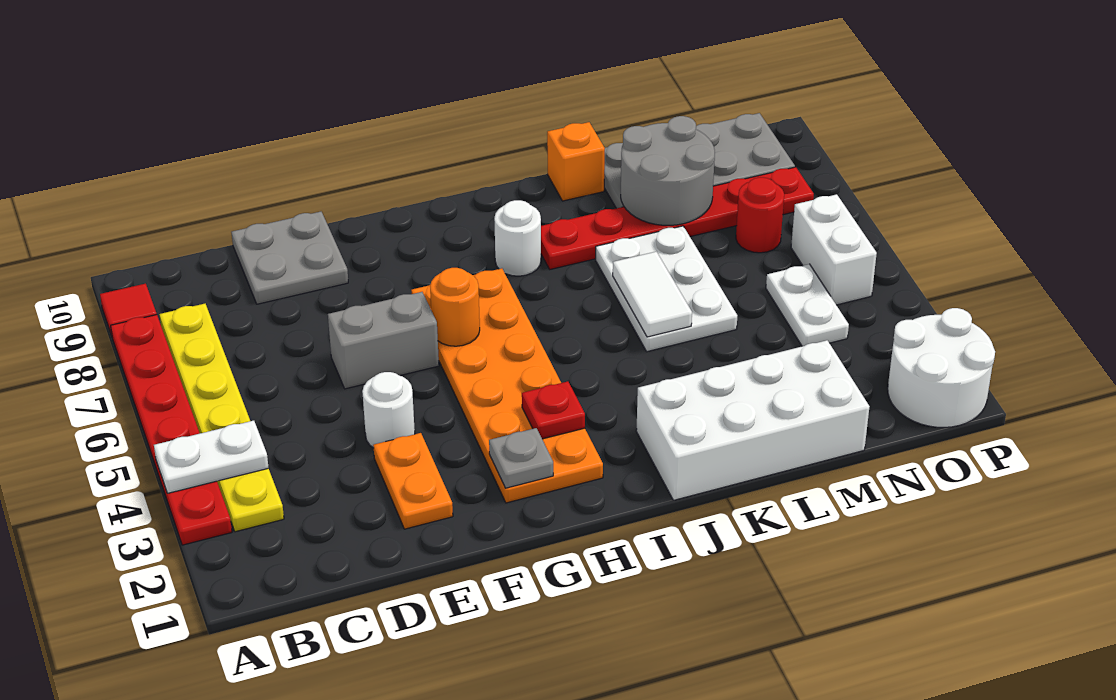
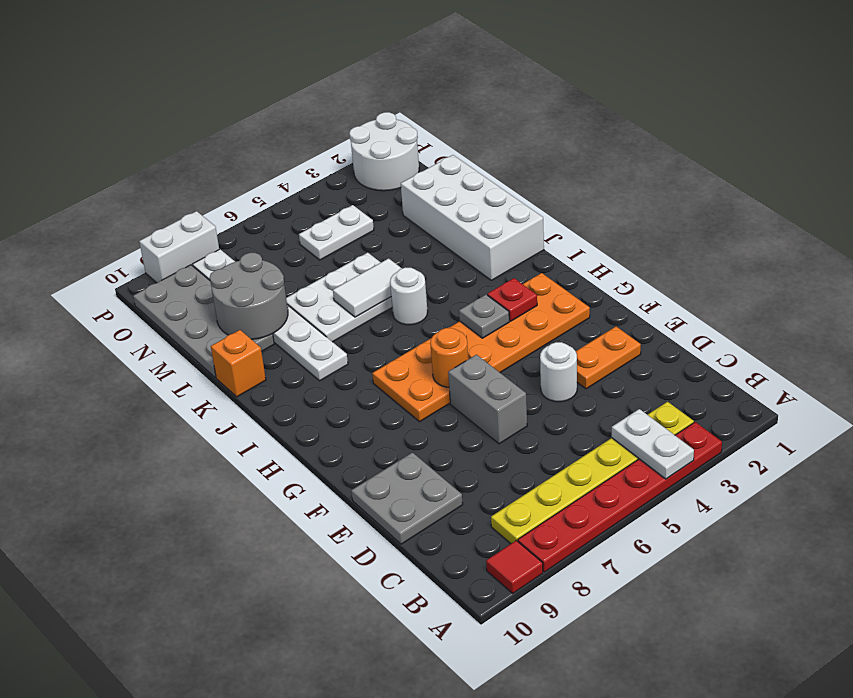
grey plate G2 level 2 -> grey plate H4 level 2
white round brick I8 level 1 -> white round brick J5 level 1
red plate J8:O8 level 1 -> white plate J8:O8 level 1
red round brick N7 level 1 -> none
white brick O5:O6 level 1 -> white brick P8:P9 level 1

